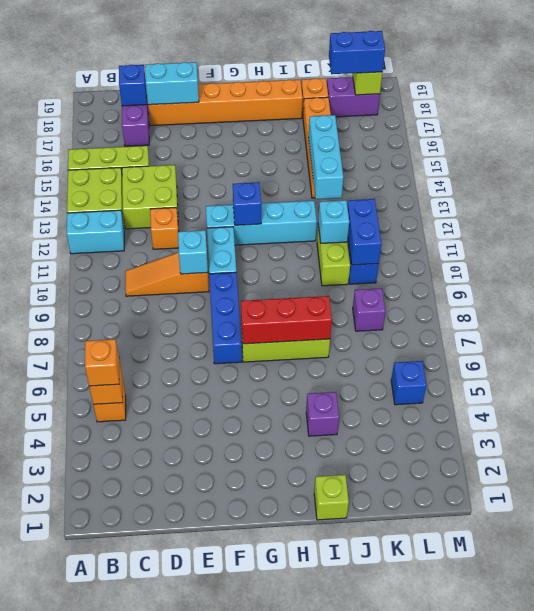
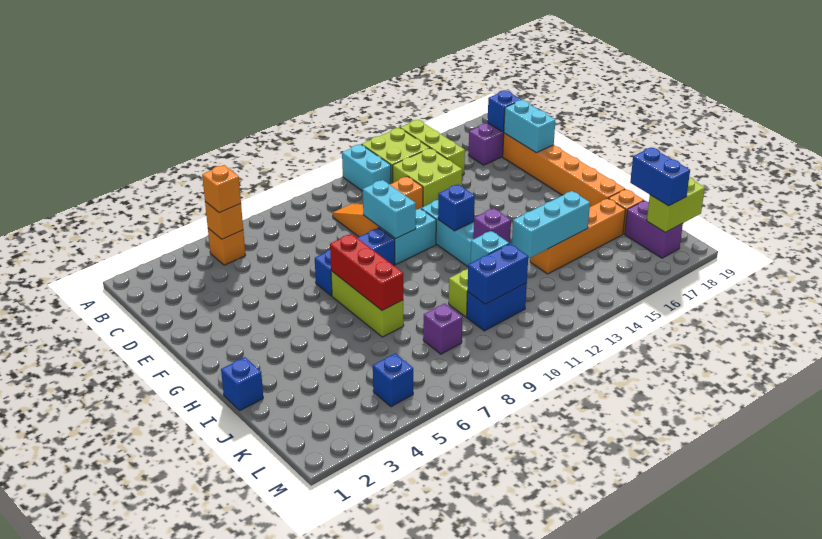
cyan brick E10 level 2 -> cyan brick E10:F10 level 2
lime brick I1 level 1 -> blue brick I1 level 1
purple brick I4 level 1 -> purple brick I12 level 2

